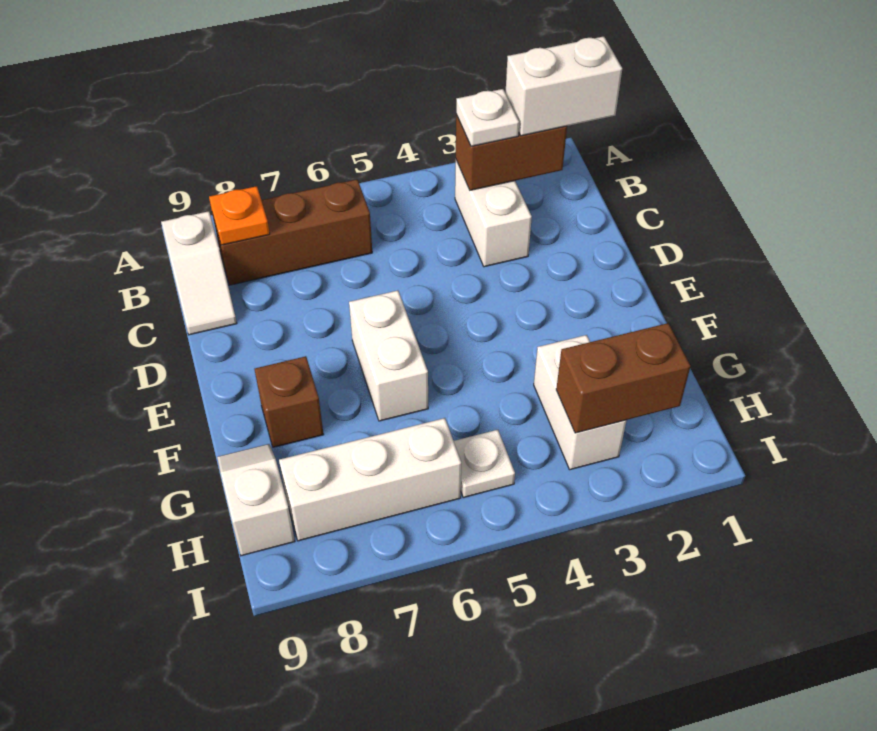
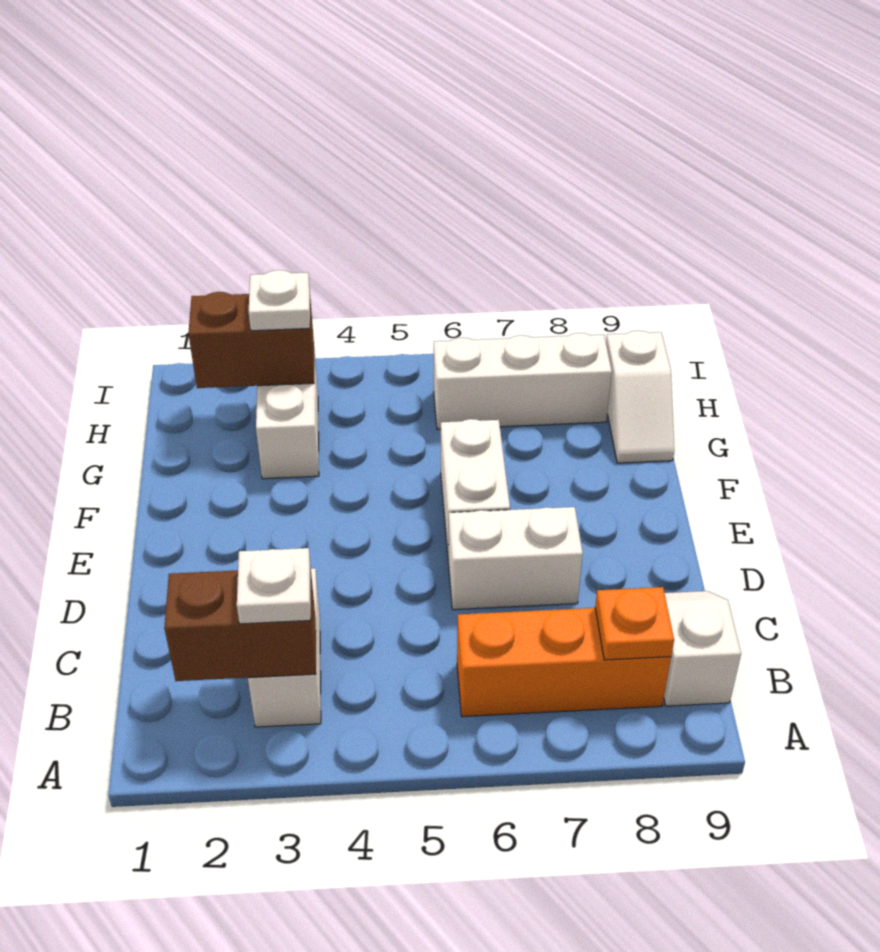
white brick B1:B2 level 3 -> white brick D6:D7 level 1
brown brick B6:B8 level 1 -> orange brick B6:B8 level 1
brown brick F8 level 1 -> none
white plate H5 level 1 -> white plate H3 level 3

